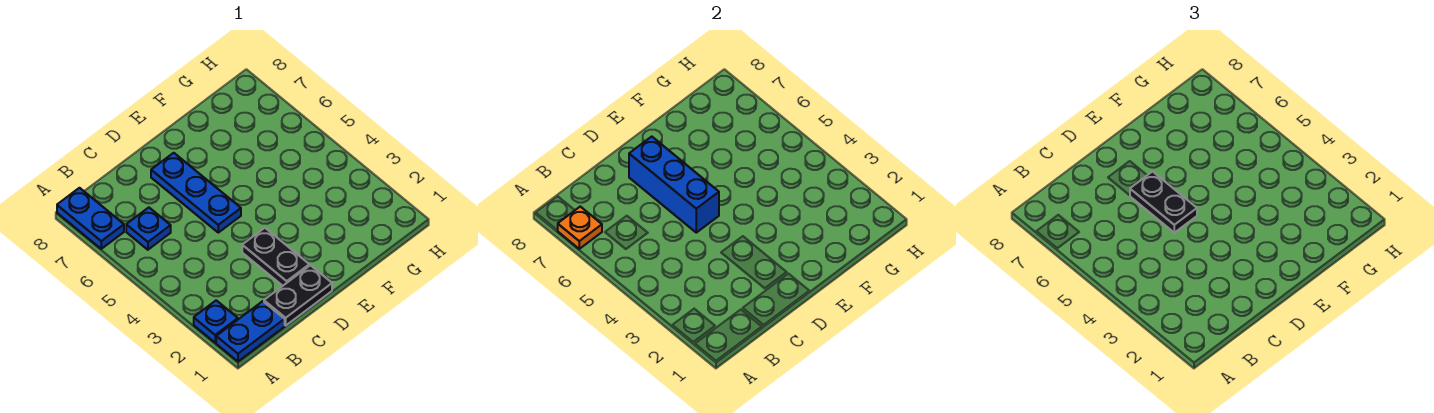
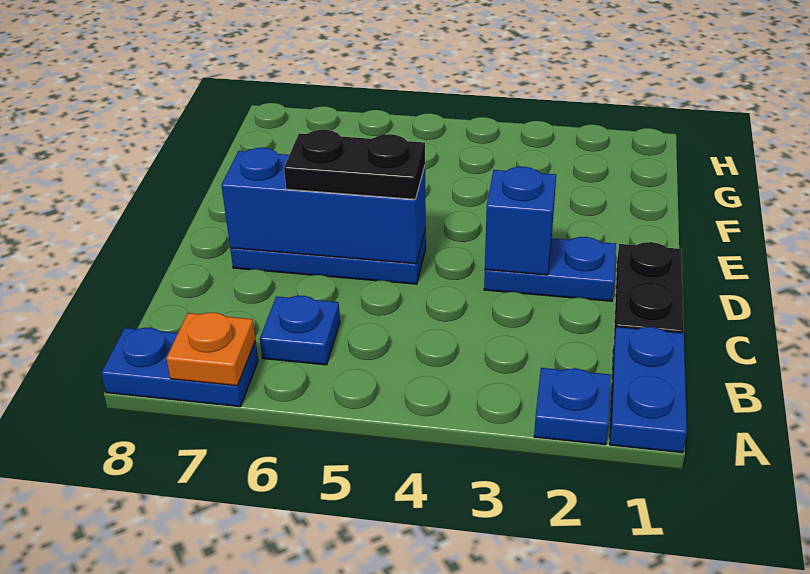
black plate D2:D3 level 1 -> blue plate D2:D3 level 1
none -> blue brick D3 level 2

